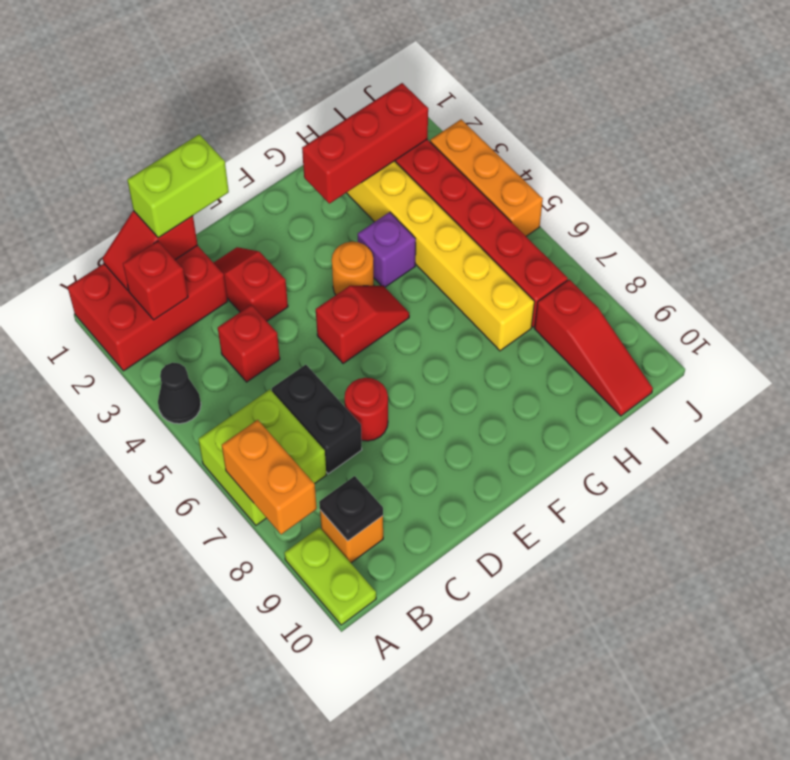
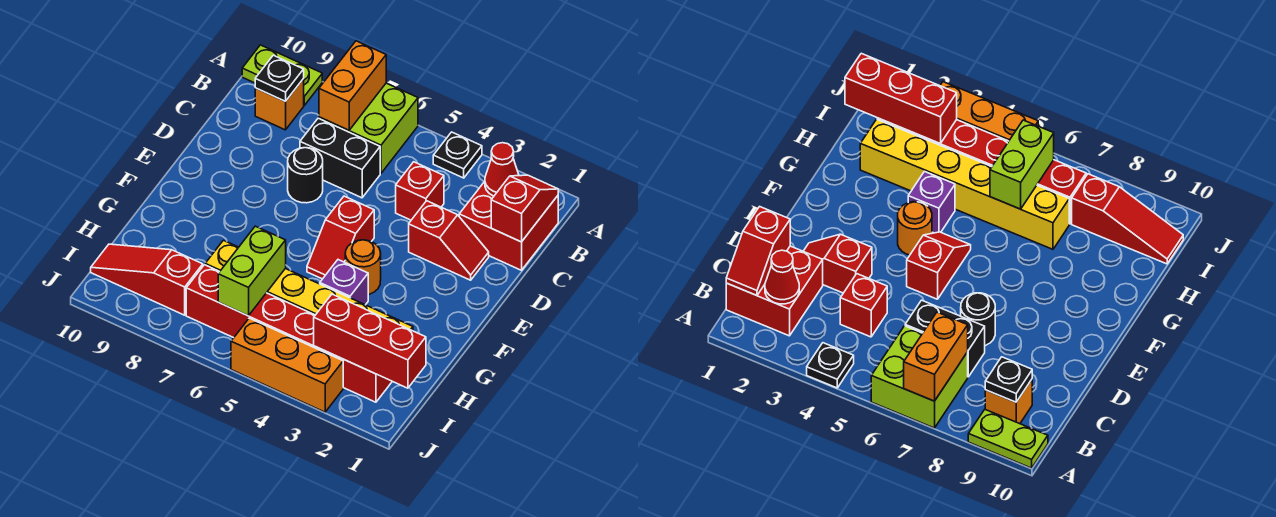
red brick A1:C2 level 1 -> red brick B1:C2 level 1
black cone A4 level 1 -> black plate A4 level 1
orange brick A7:A8 level 2 -> orange brick A7:B7 level 2
red brick B2 level 2 -> red cone B2 level 2
lime brick C1:D1 level 3 -> lime brick H6:I6 level 2
red round brick D7 level 1 -> black round brick D7 level 1
red brick G2:I2 level 2 -> red brick I1:I3 level 2

